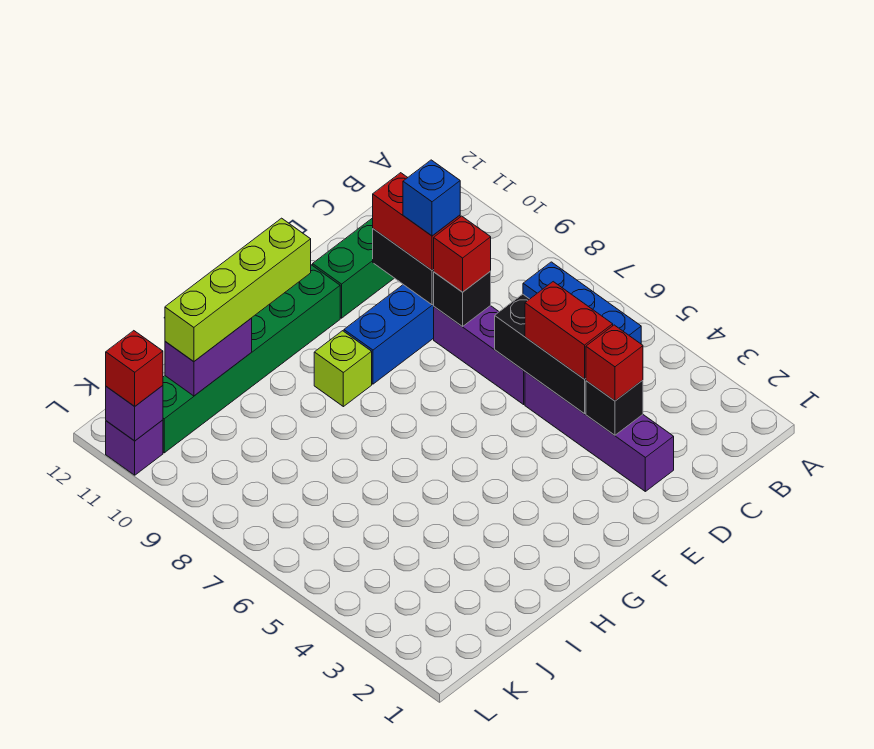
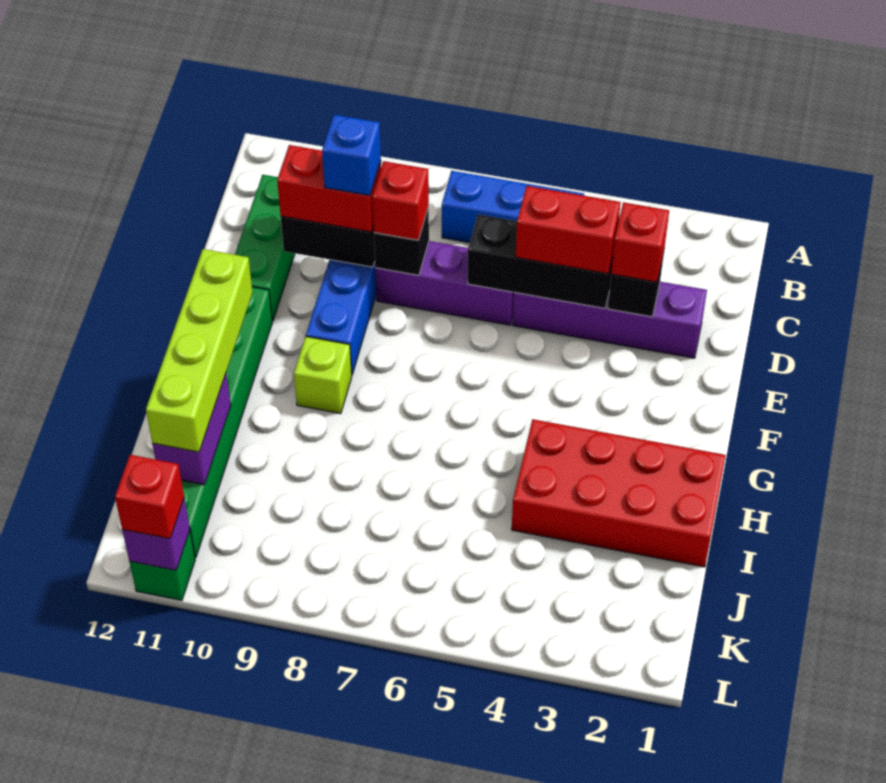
none -> red brick H1:I4 level 1
purple brick L11 level 1 -> green brick L11 level 1

